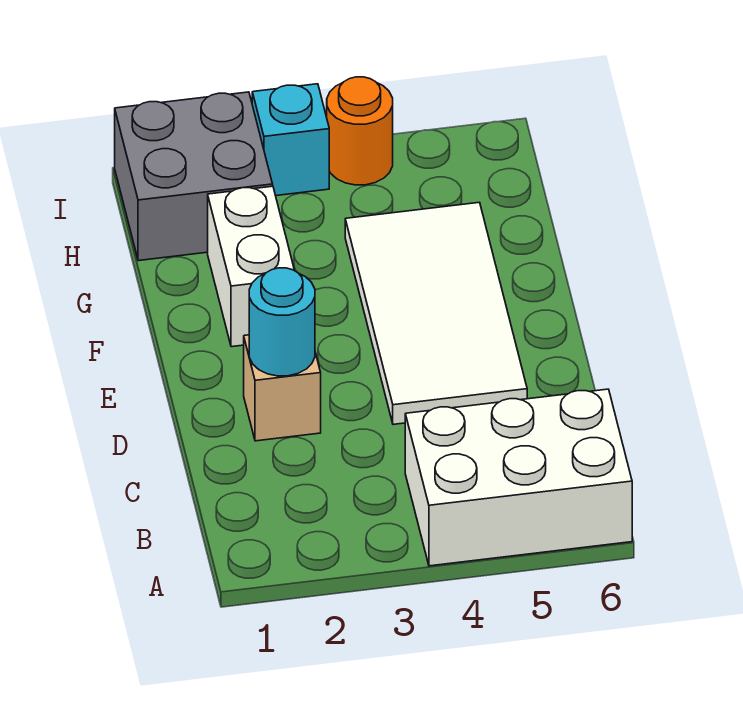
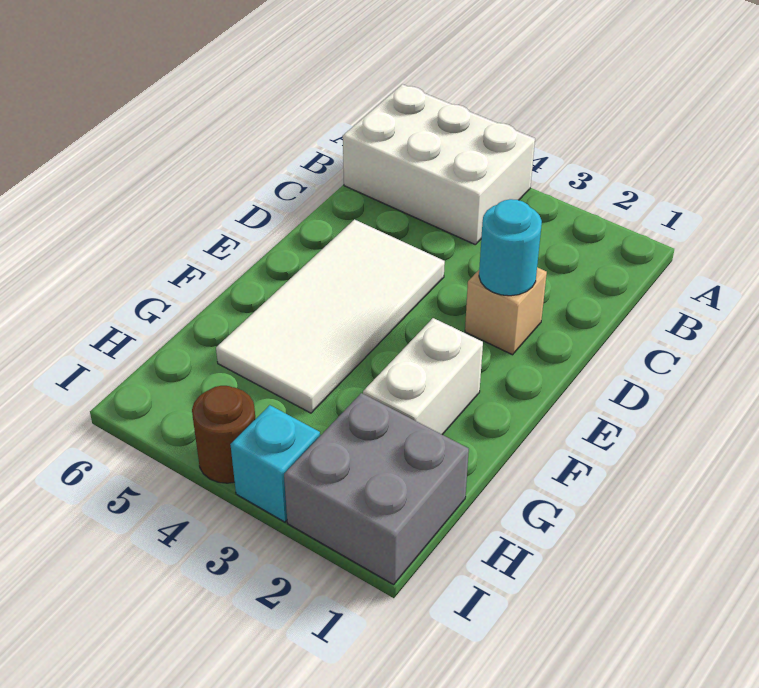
orange round brick I4 level 1 -> brown round brick I4 level 1

